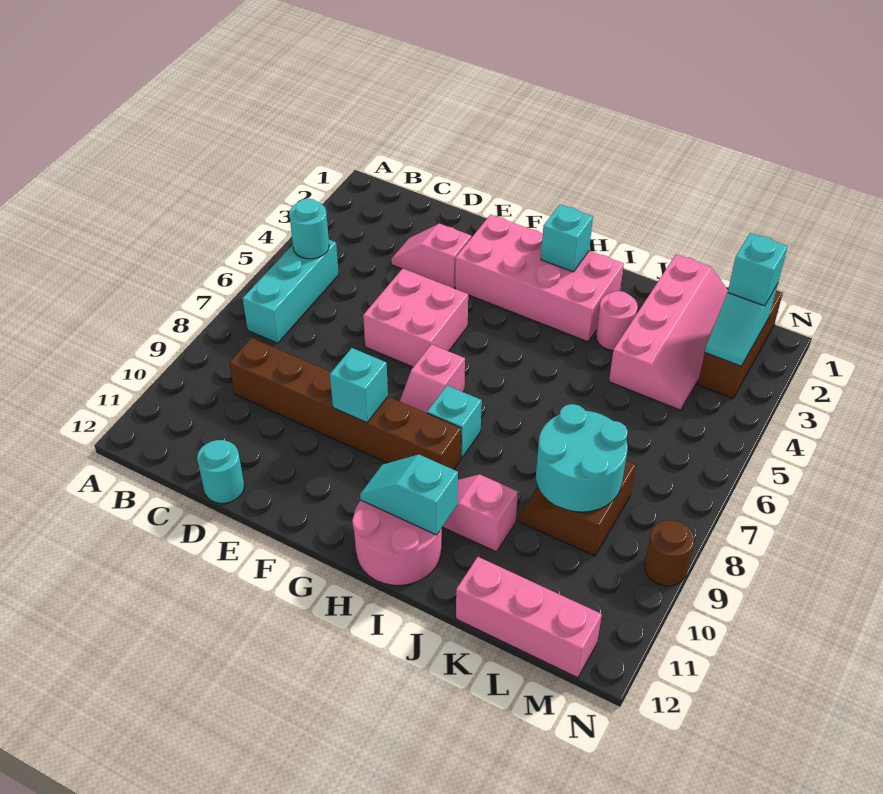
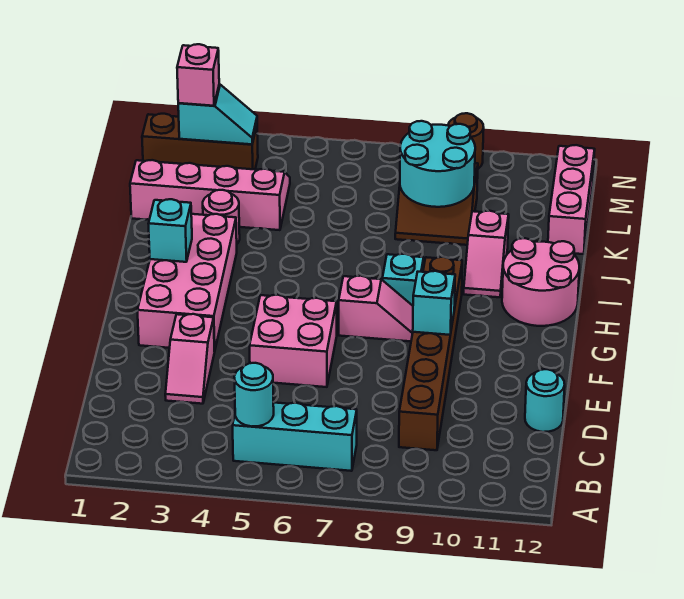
cyan slope H11:I11 level 2 top I -> none
cyan brick M2 level 3 -> pink brick M2 level 3

